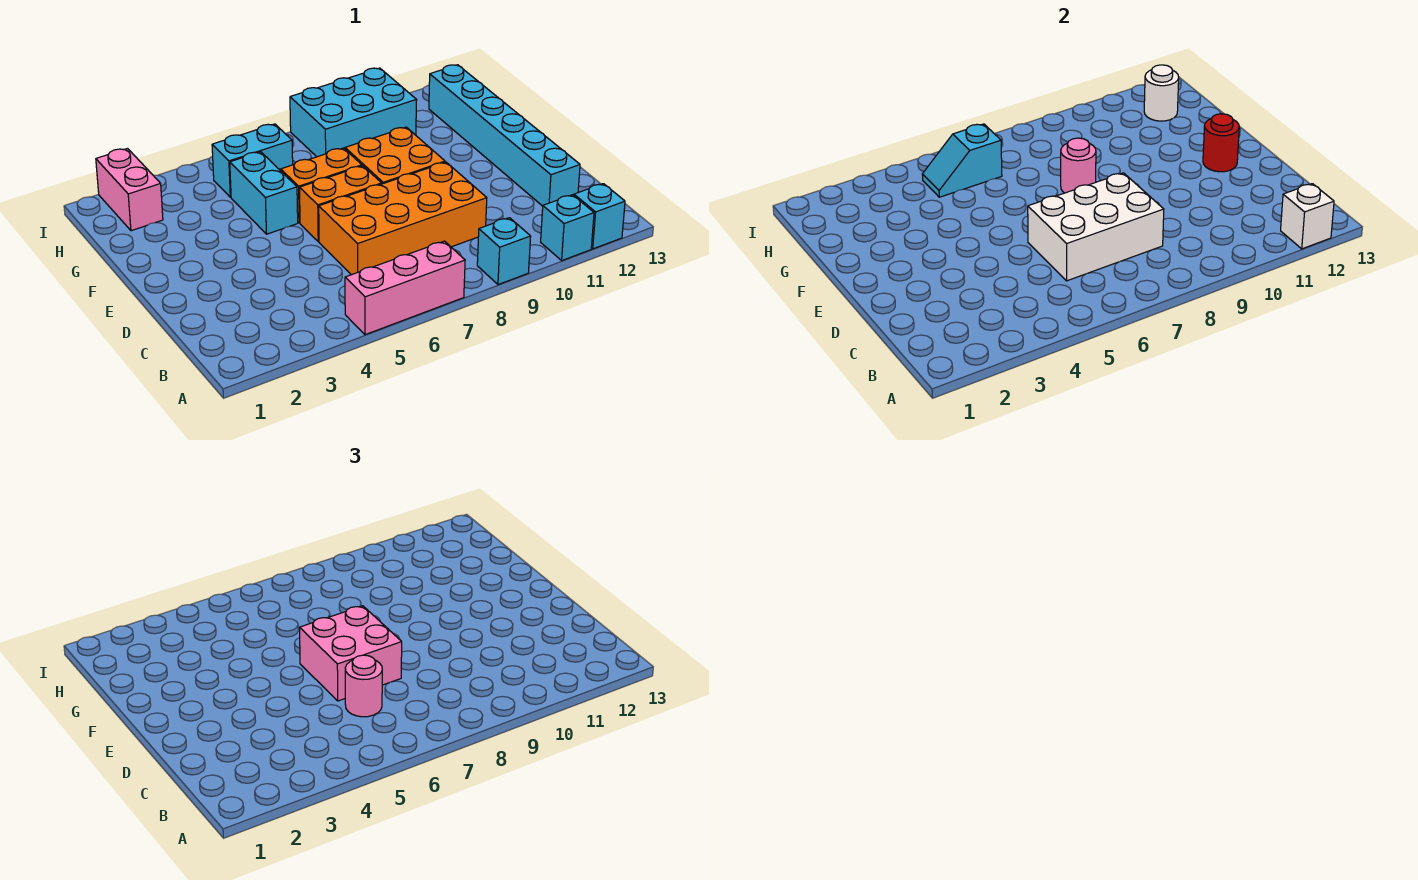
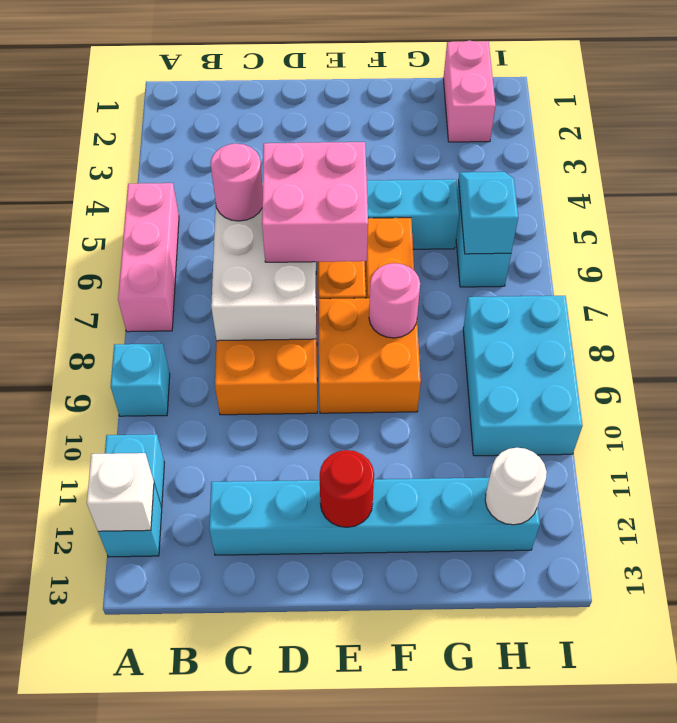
pink brick H2:I2 level 1 -> pink brick H1:H2 level 1

